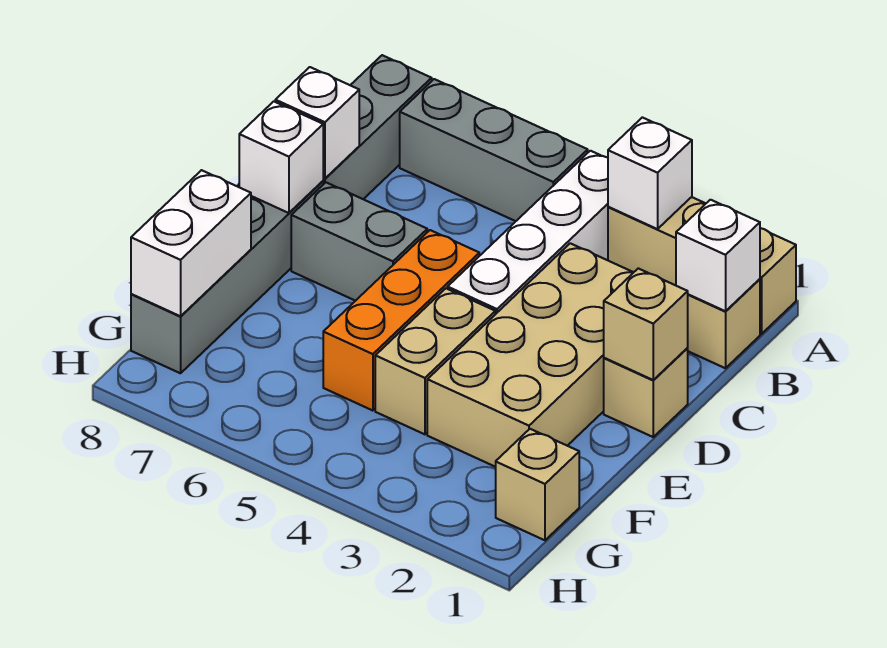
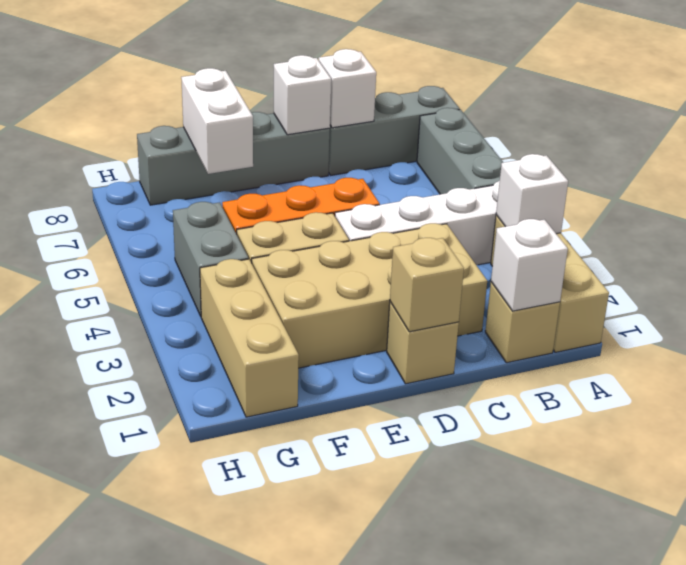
grey brick D6:D7 level 1 -> grey brick G4:G5 level 1
white brick F8:G8 level 2 -> white brick F7:F8 level 2
tan brick G1 level 1 -> tan brick G1:G3 level 1

